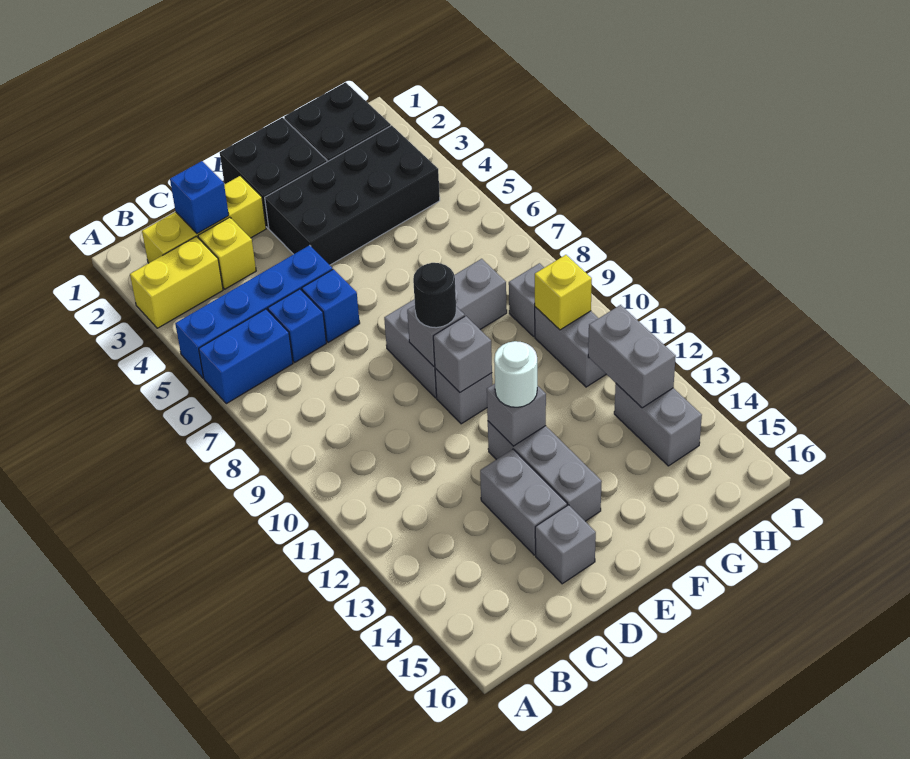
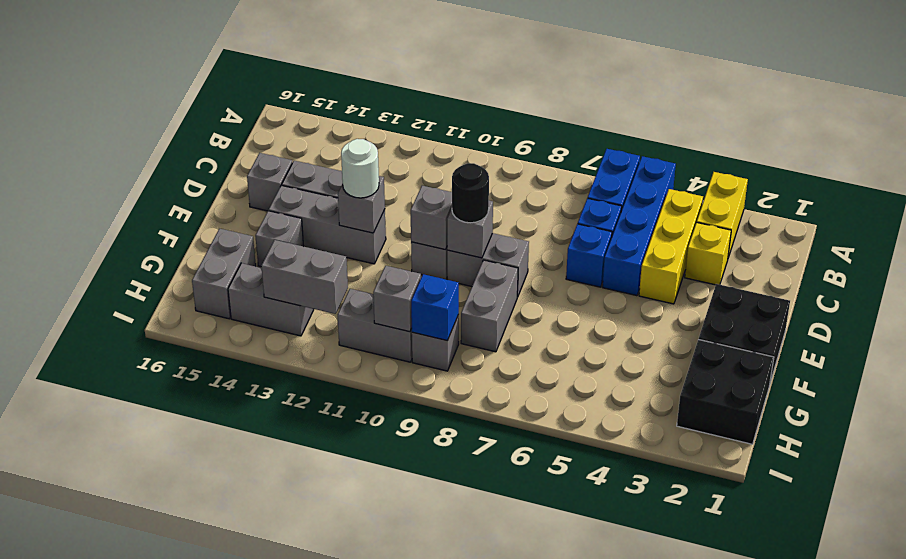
yellow brick B2:D2 level 1 -> yellow brick B4:D4 level 1
blue brick C2 level 2 -> blue brick H9 level 2
black brick E3:H4 level 1 -> none
none -> grey brick F14 level 1
none -> grey brick G15:H15 level 1
yellow brick H10 level 2 -> grey brick H10 level 2

